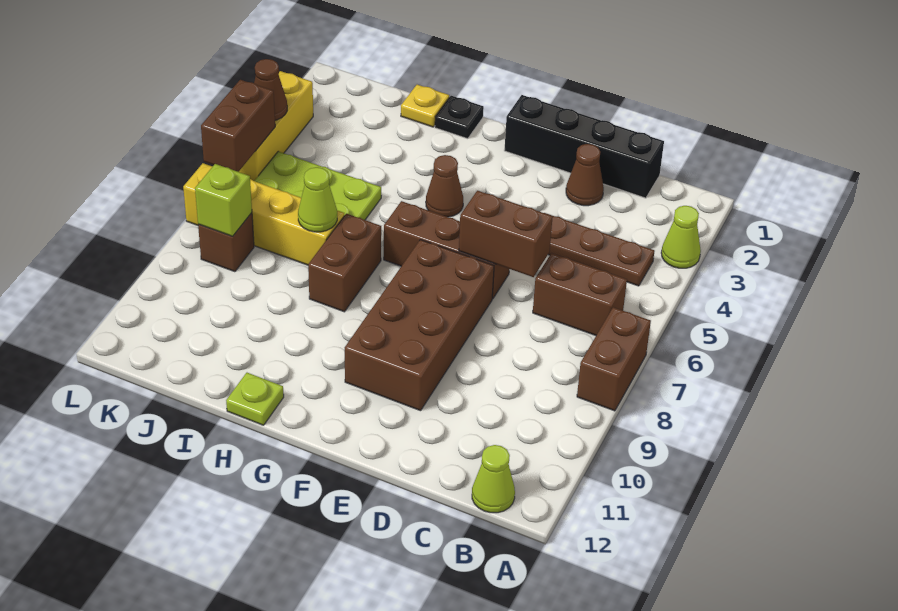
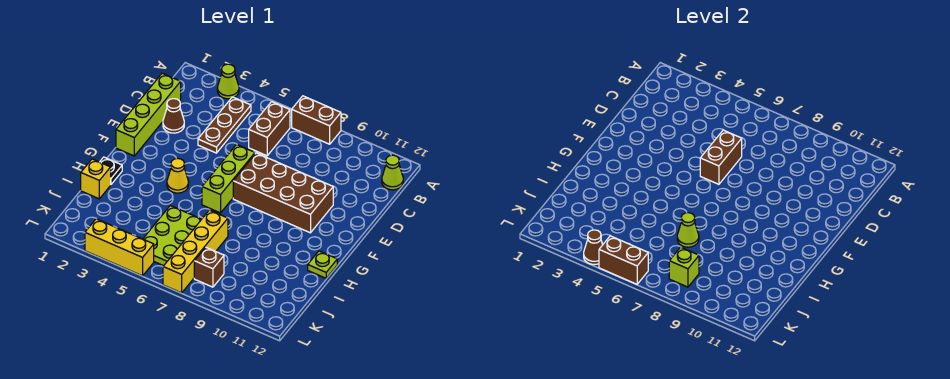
black brick C1:F1 level 1 -> lime brick C1:F1 level 1
brown brick E6:G6 level 1 -> lime brick E6:G6 level 1
brown cone G4 level 1 -> yellow cone G4 level 1
brown brick H7:H8 level 1 -> none
yellow plate I1 level 1 -> yellow brick I1 level 1

